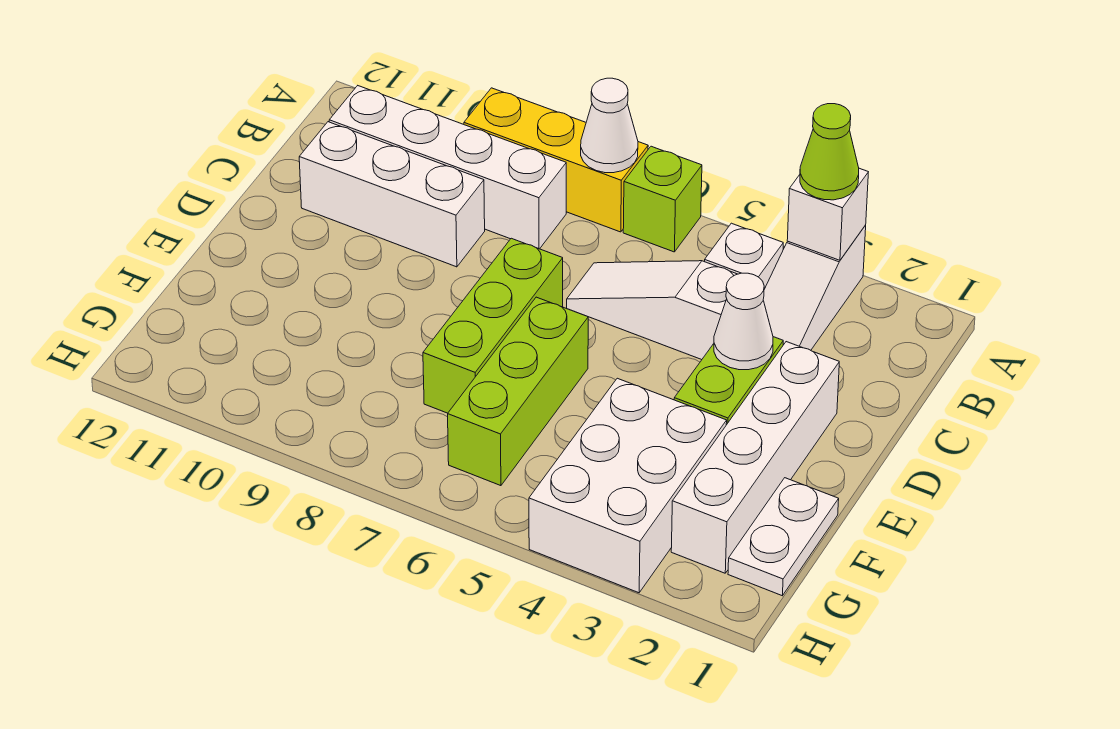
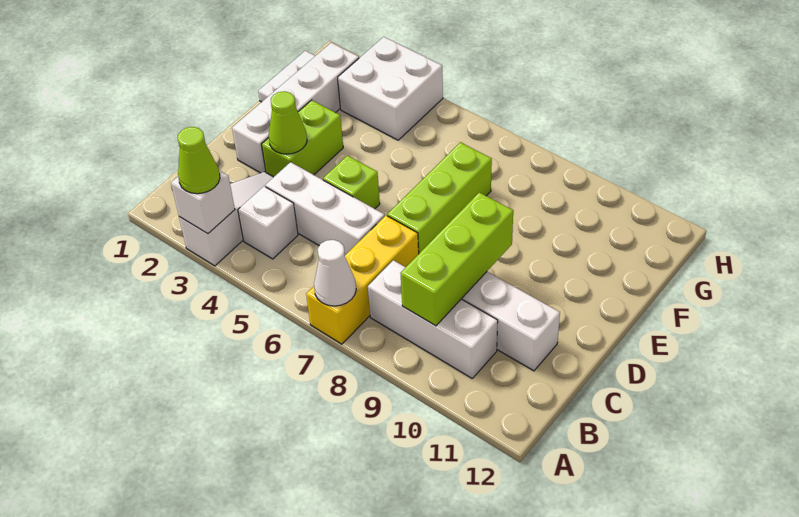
lime brick A6 level 1 -> lime brick D5 level 1
yellow brick A7:A9 level 1 -> yellow brick A7:C7 level 1
white brick B8:B11 level 1 -> white brick B8:B10 level 1
white slope C4:C6 level 1 top 4 -> white brick C4:C6 level 1
white cone D3 level 2 -> lime cone D3 level 2
lime brick E6:G6 level 1 -> lime brick B9:D9 level 2
white brick F3:H4 level 1 -> white brick G3:H4 level 1

